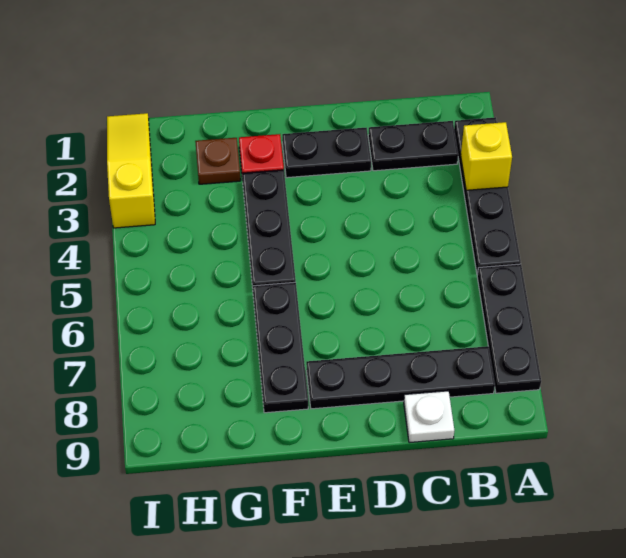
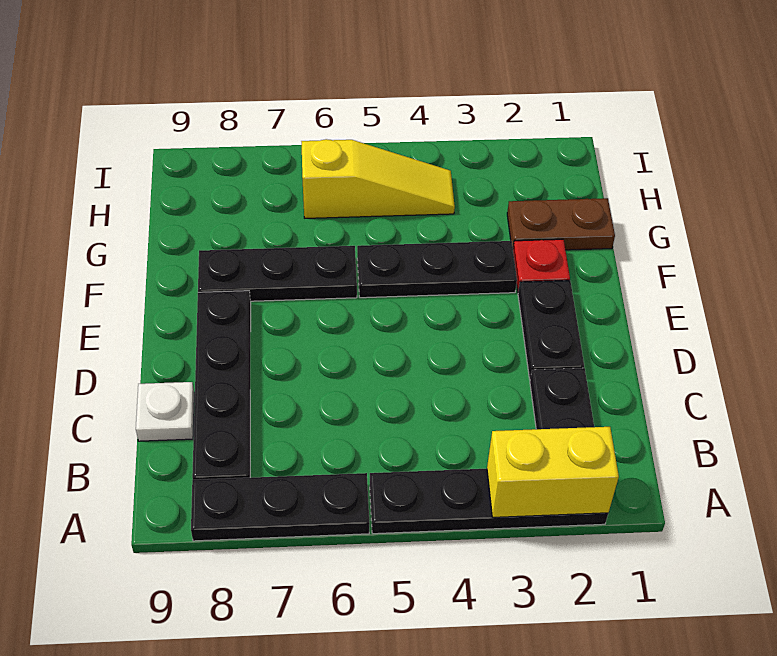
yellow brick A3 level 2 -> yellow brick A2:A3 level 2
brown plate G2 level 1 -> brown plate G1:G2 level 1
yellow slope I1:I3 level 1 top 3 -> yellow slope H4:H6 level 1 top 6

